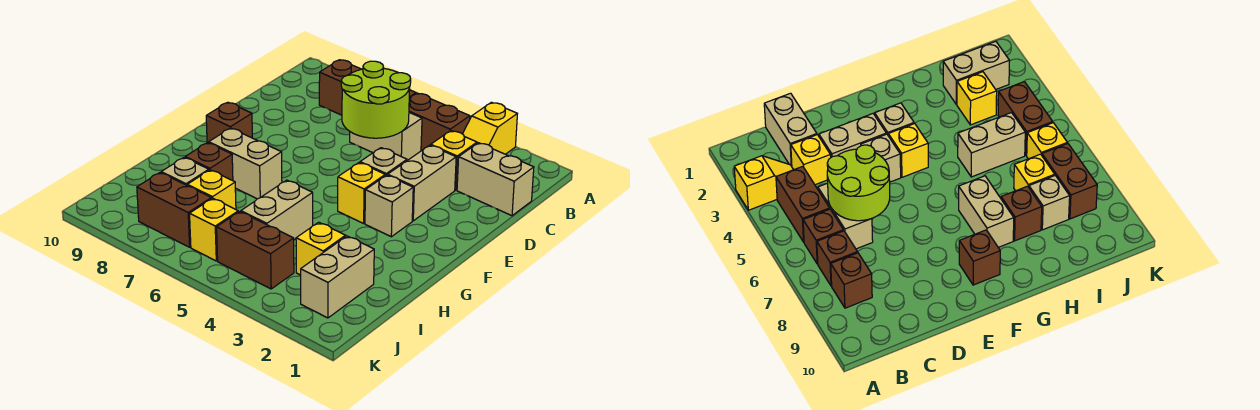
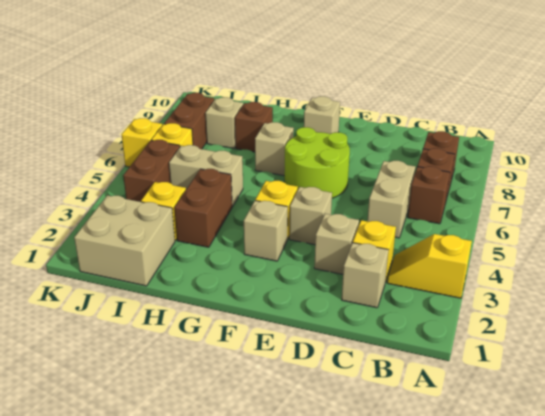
brown brick B4:B5 level 1 -> brown brick H3:H4 level 1
tan brick C1:C2 level 1 -> tan brick C2 level 1
lime round brick C5:D6 level 2 -> lime round brick E6:F7 level 1
tan brick D3:E3 level 1 -> tan brick D3 level 1
brown brick F9 level 1 -> tan brick F9 level 1
tan brick G7:G8 level 1 -> tan brick G7 level 1
tan brick I2:J2 level 1 -> tan brick I1:J2 level 1
yellow brick I7 level 1 -> yellow brick K6 level 1

